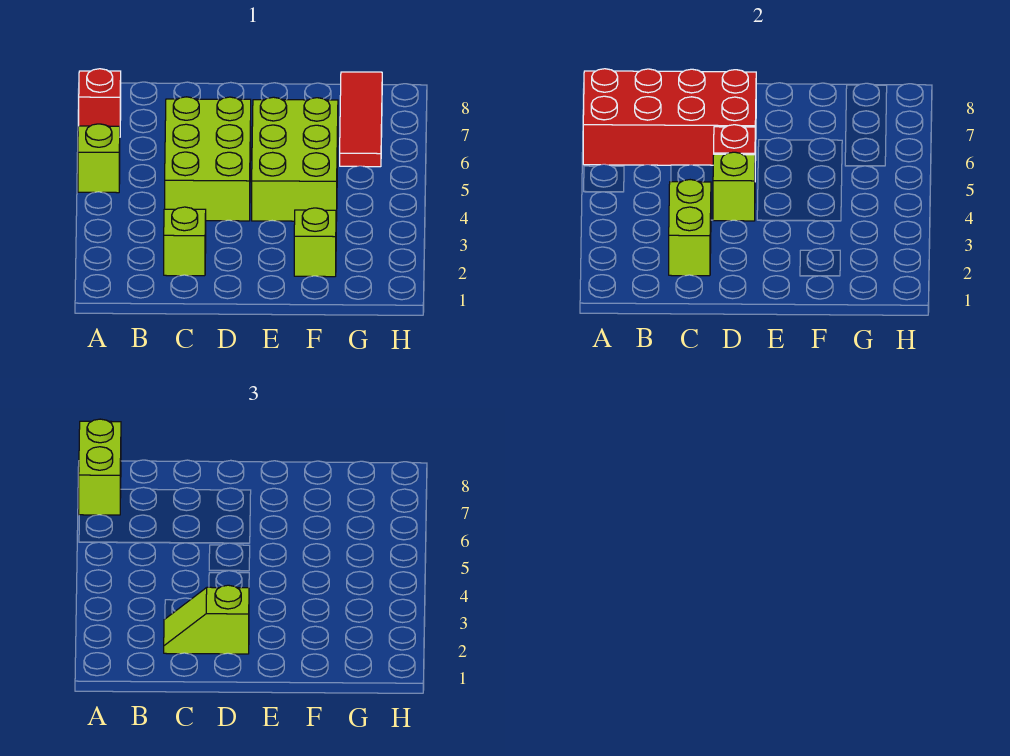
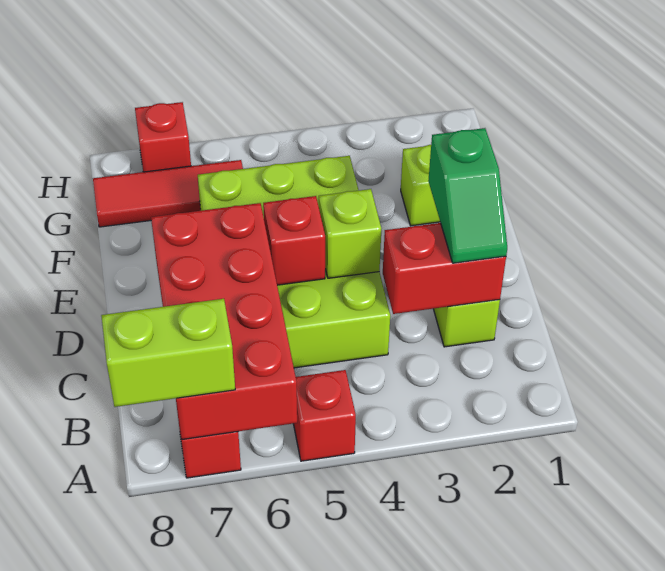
lime brick A5 level 1 -> red brick A5 level 1
lime brick C2:C3 level 2 -> red brick C2:C3 level 2
lime slope C2:D2 level 3 top D -> green slope C2:D2 level 3 top D
none -> red brick H7 level 1

